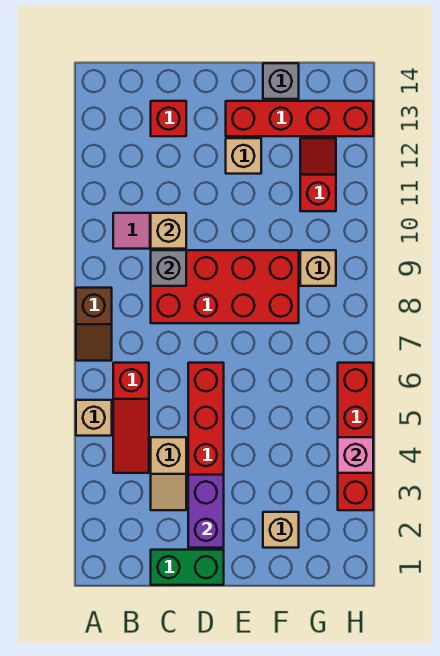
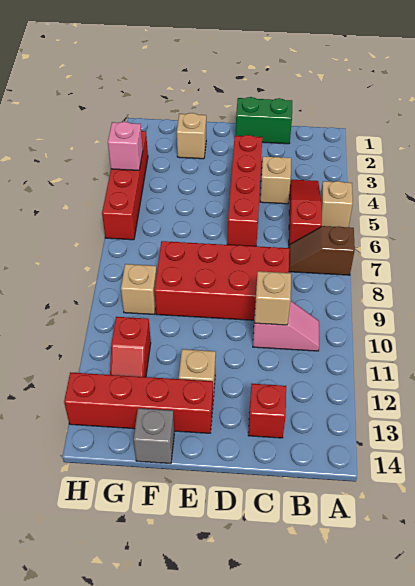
brown slope A7:A8 level 1 top 8 -> brown slope A7:B7 level 1 top A
grey brick C9 level 2 -> none
purple brick D2:D3 level 2 -> none

